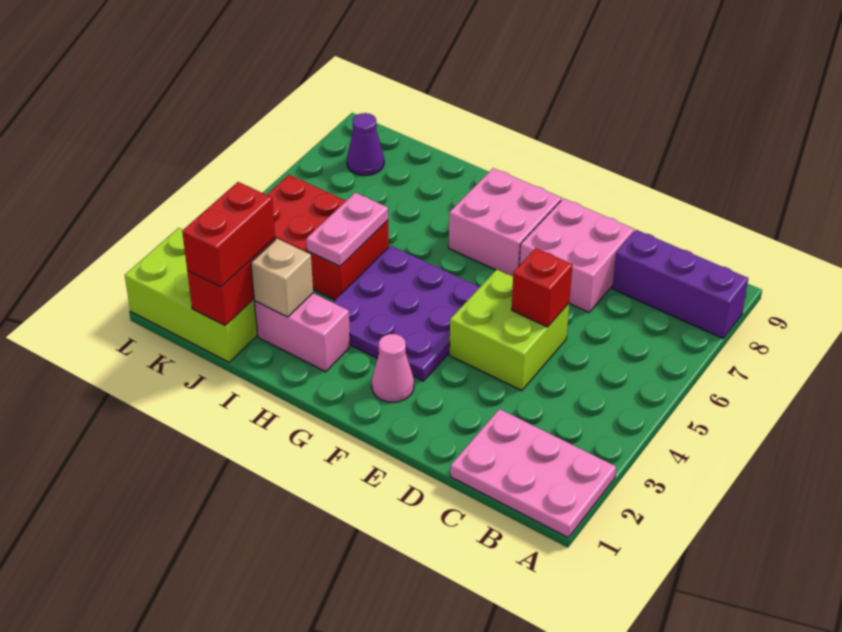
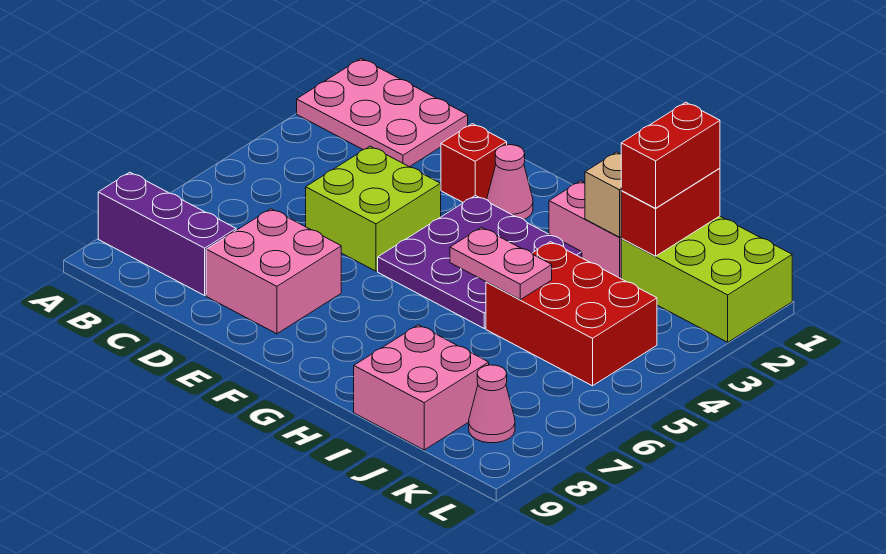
red brick D5 level 2 -> red brick E2 level 1
pink brick F7:G8 level 1 -> pink brick I8:J9 level 1
pink plate I4:I5 level 2 -> pink plate H5:I5 level 2
purple cone K8 level 1 -> pink cone K8 level 1

